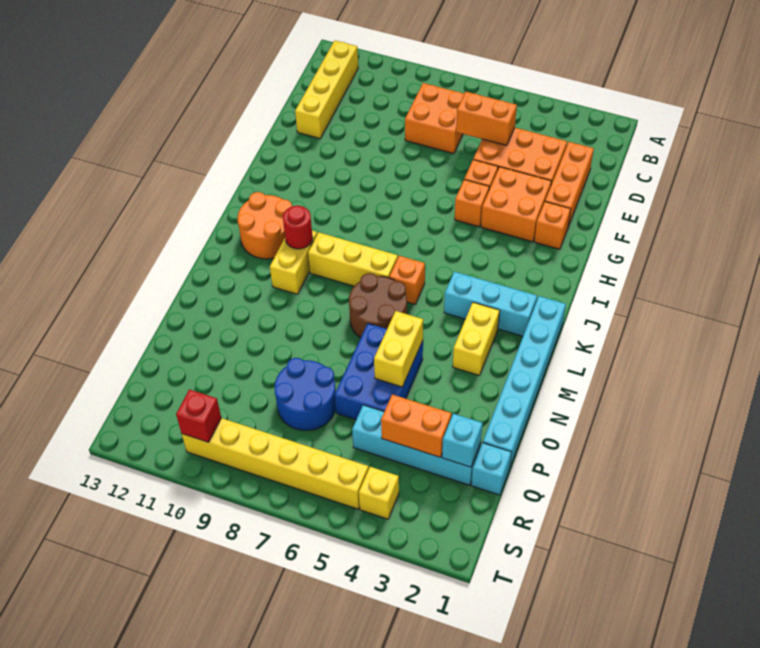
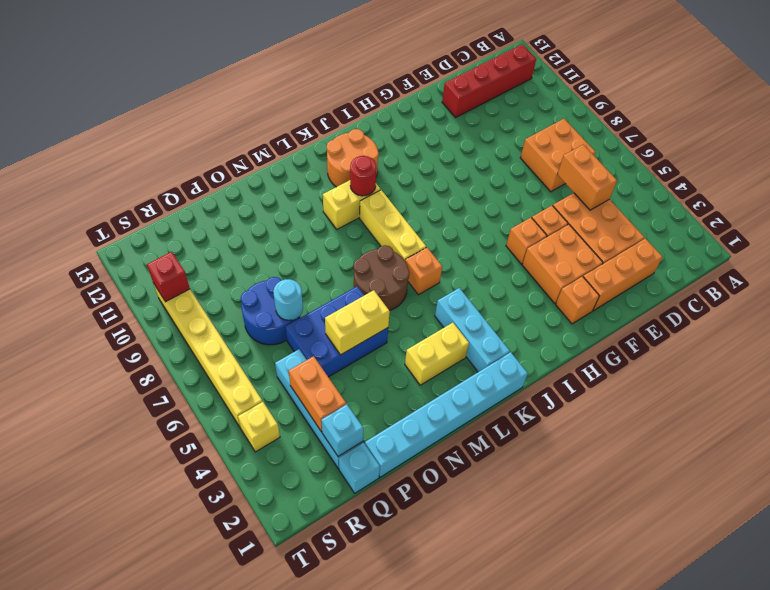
yellow brick B12:E12 level 1 -> red brick B12:E12 level 1
none -> cyan round brick P7 level 2

